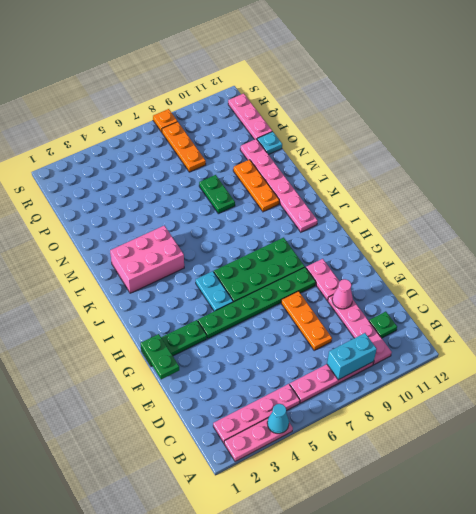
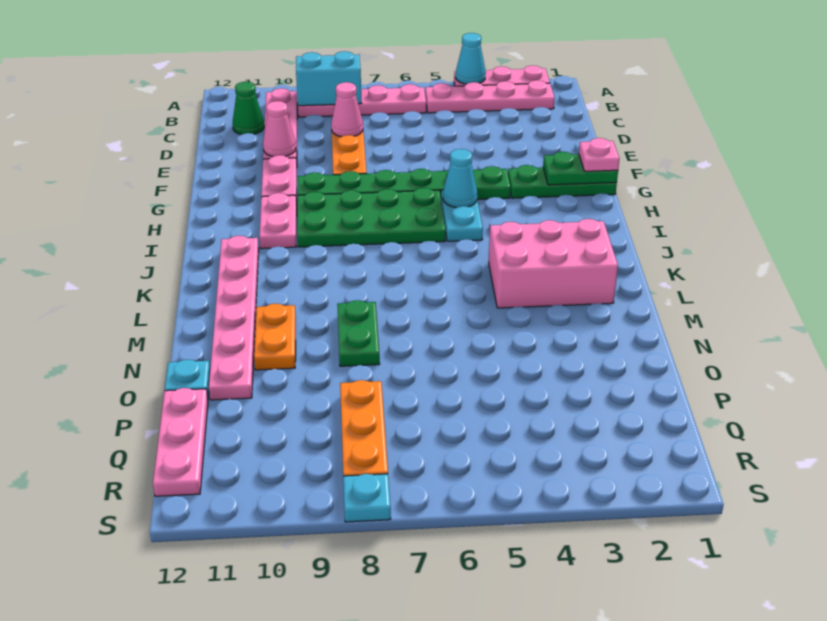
green plate C11 level 1 -> green cone C11 level 1
none -> pink cone D8 level 2
green plate F1:G1 level 2 -> green plate G1:G2 level 2
none -> pink plate G1 level 3
none -> cyan cone H5 level 2
none -> pink plate H10:I10 level 1
orange plate L10:N10 level 1 -> orange plate M10:N10 level 1
orange plate S8 level 1 -> cyan plate S8 level 1

